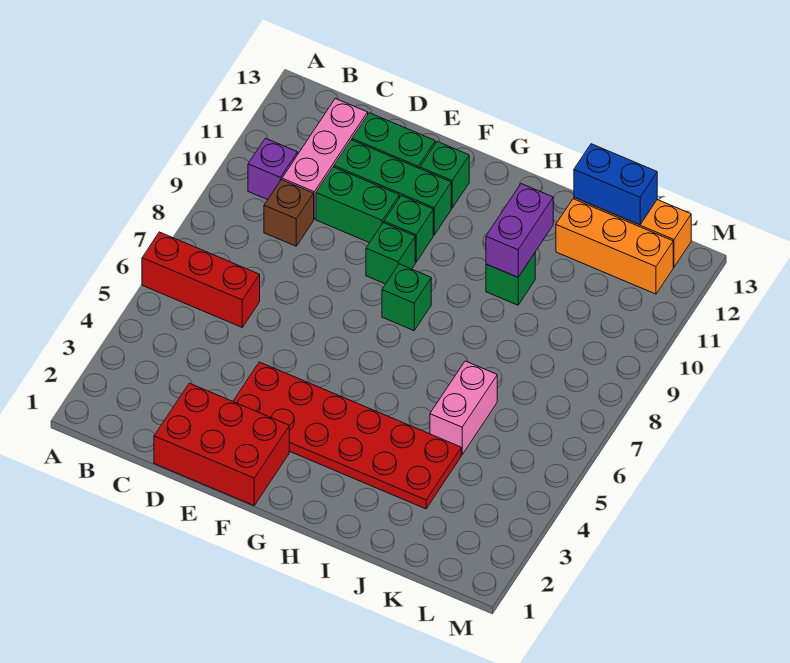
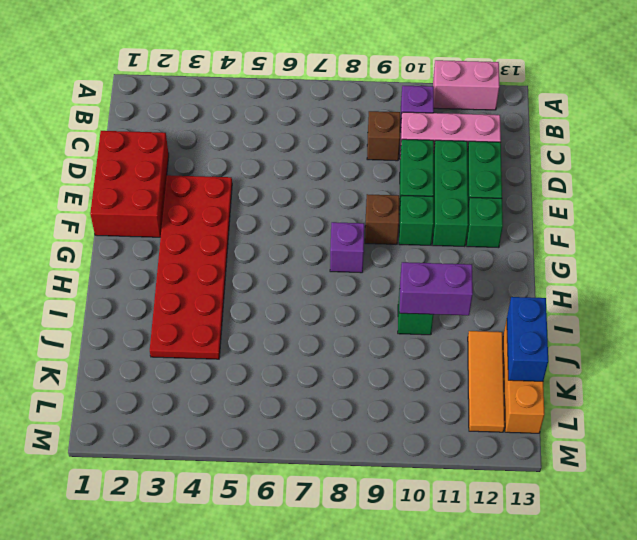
red brick A6:C6 level 1 -> none
green brick F9 level 1 -> brown brick F9 level 1
green brick G8 level 1 -> purple brick G8 level 1
pink brick J5:J6 level 1 -> pink brick A11:A12 level 1
orange brick J12:L12 level 1 -> orange tile J12:L12 level 1

